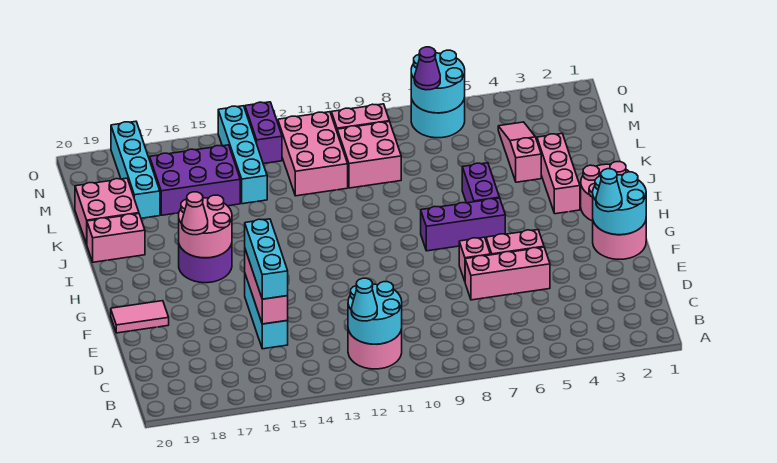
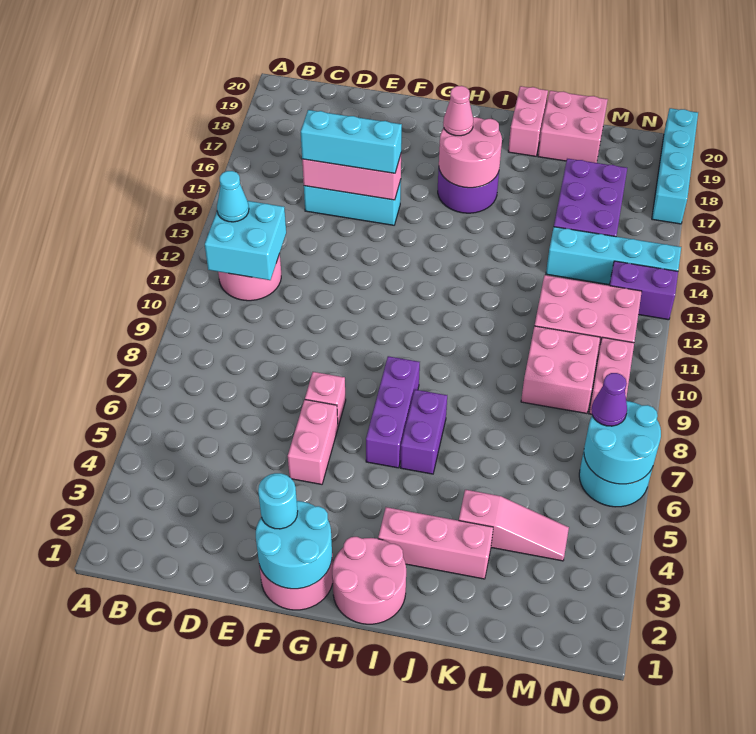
cyan round brick B11:C12 level 2 -> cyan brick B11:C12 level 2
pink brick E5:E7 level 1 -> none
cyan cone F2 level 3 -> cyan round brick F2 level 3
pink tile F19:F20 level 1 -> none
purple brick I6:J6 level 1 -> purple brick I6:I7 level 1
cyan brick L18:O18 level 1 -> cyan brick O17:O20 level 1

